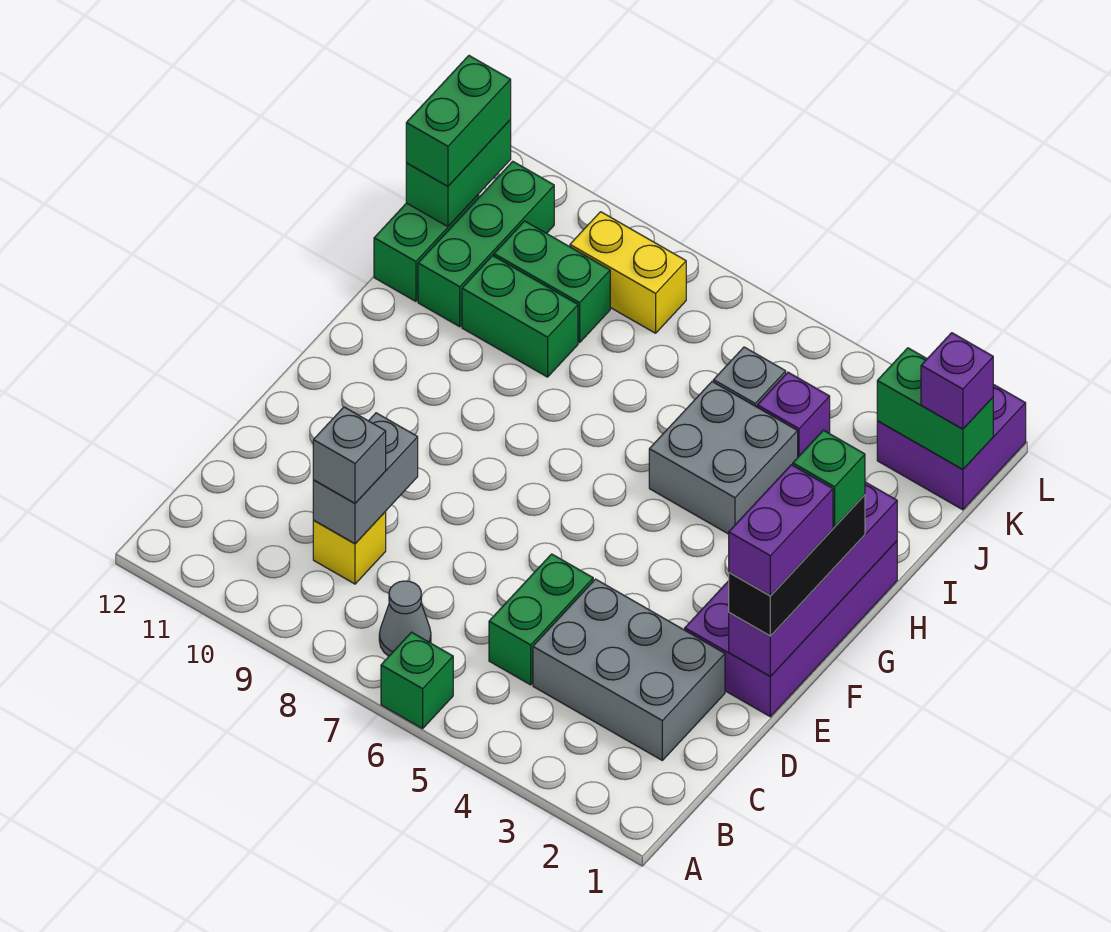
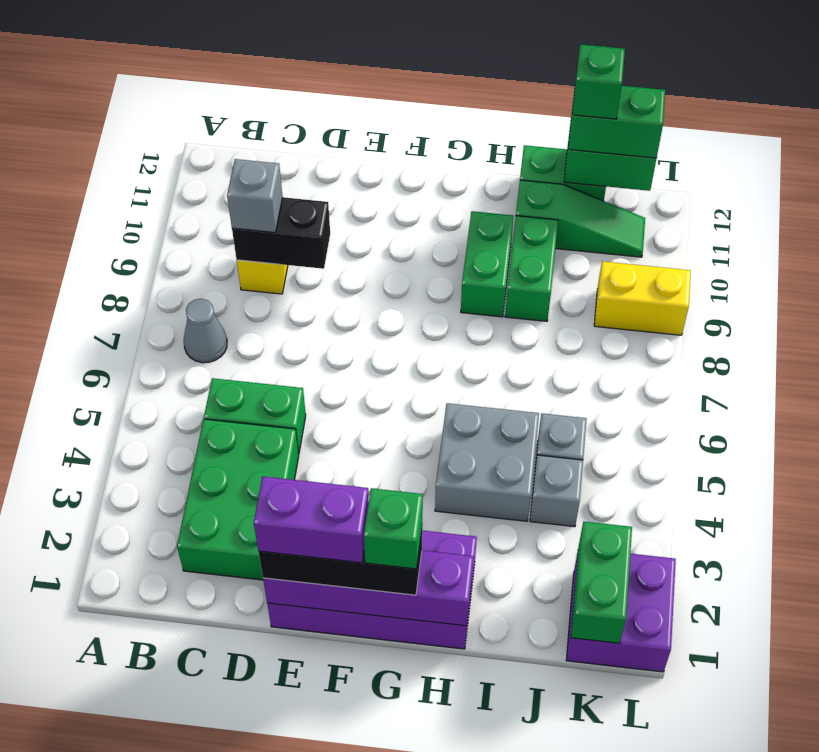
green brick A6 level 1 -> green brick J12 level 4
grey brick C2:D4 level 1 -> green brick C2:D4 level 1
grey brick C9:D9 level 2 -> black brick C9:D9 level 2
green brick I11:K11 level 1 -> green slope I11:K11 level 1 top I
purple brick J4 level 1 -> grey brick J4 level 1
green brick J9:J10 level 1 -> green brick H9:H10 level 1
purple brick K1 level 3 -> none
yellow brick K8:K9 level 1 -> yellow brick K9:L9 level 1

